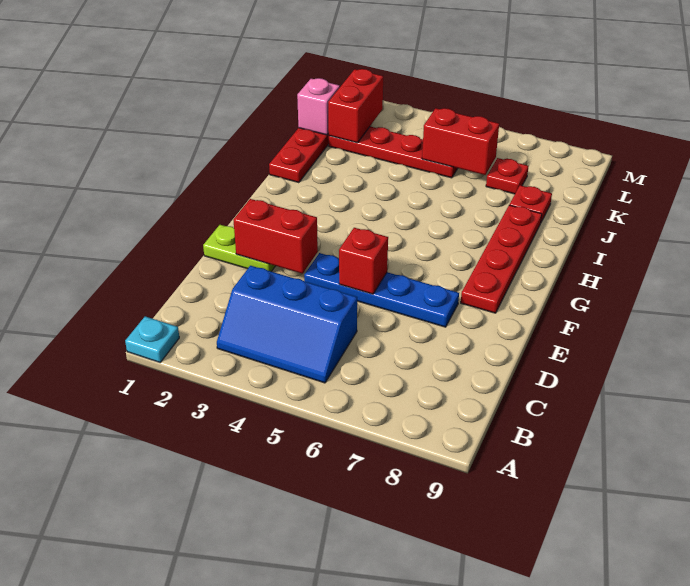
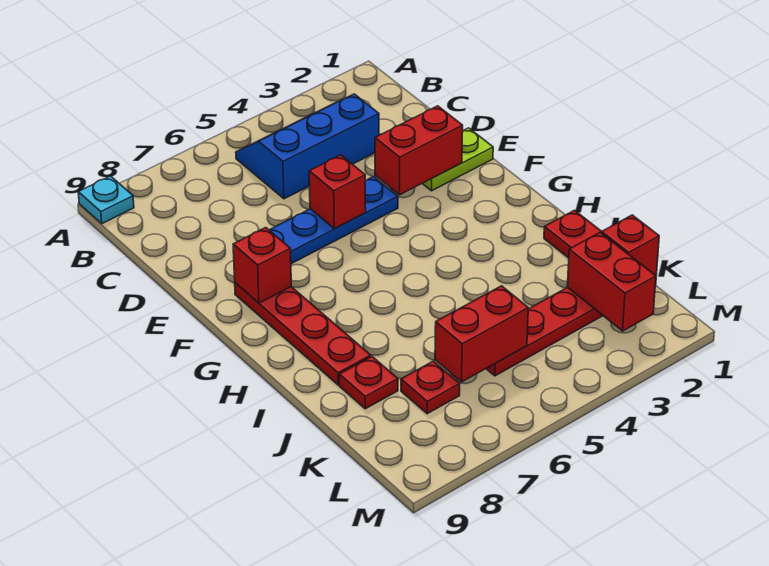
cyan plate A1 level 1 -> cyan plate A9 level 1
none -> red brick F8 level 2
pink brick K1 level 2 -> red brick K1 level 2

